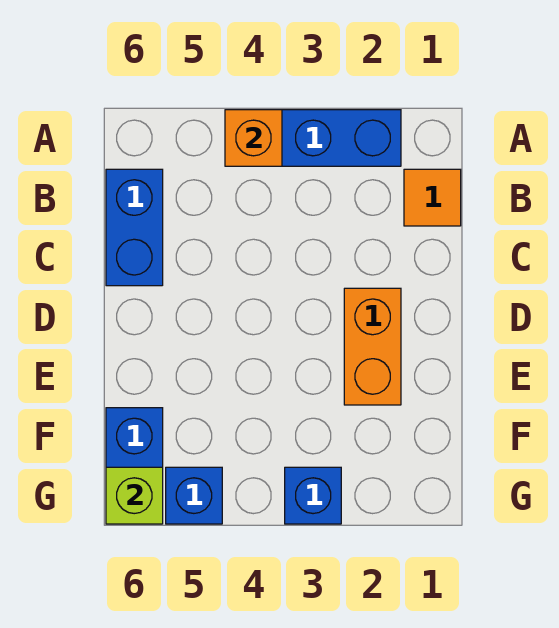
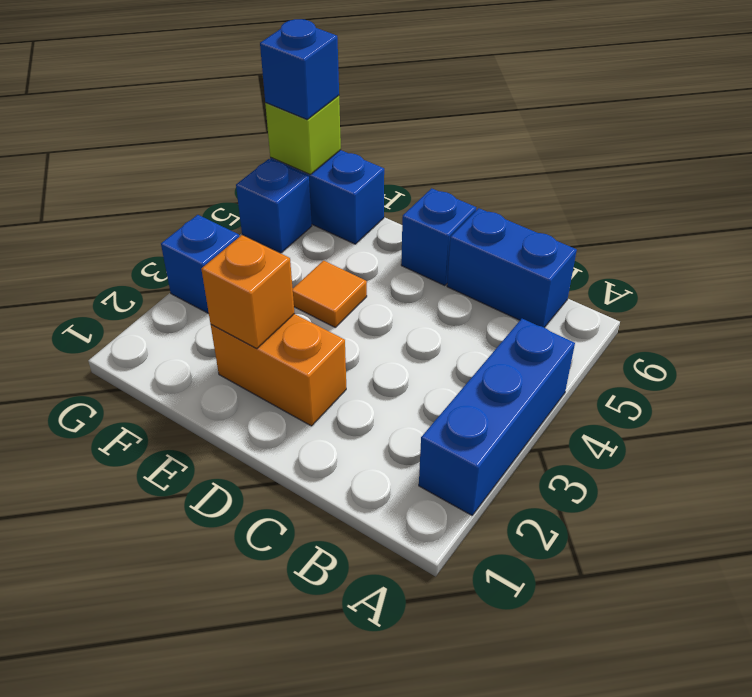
orange brick A4 level 2 -> orange brick E2 level 2
orange tile B1 level 1 -> orange tile E4 level 1
none -> blue brick D6 level 1
none -> blue brick G6 level 3

